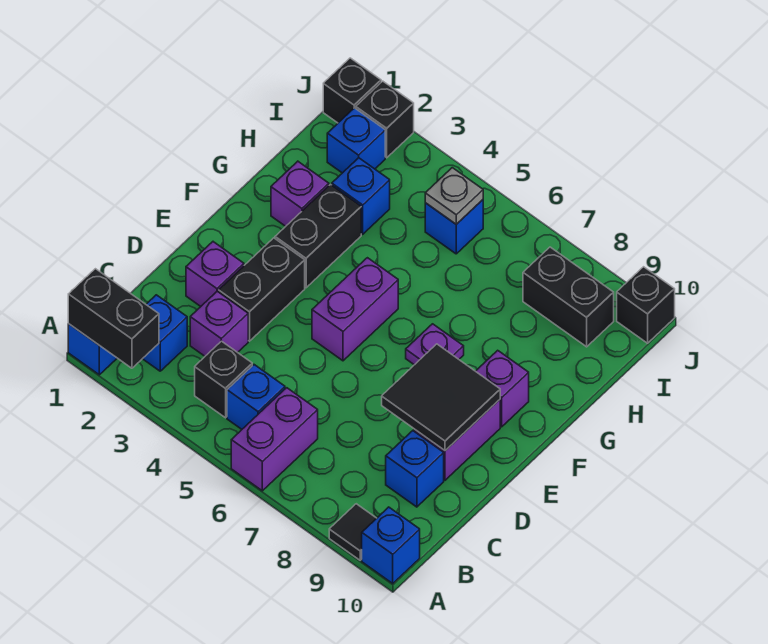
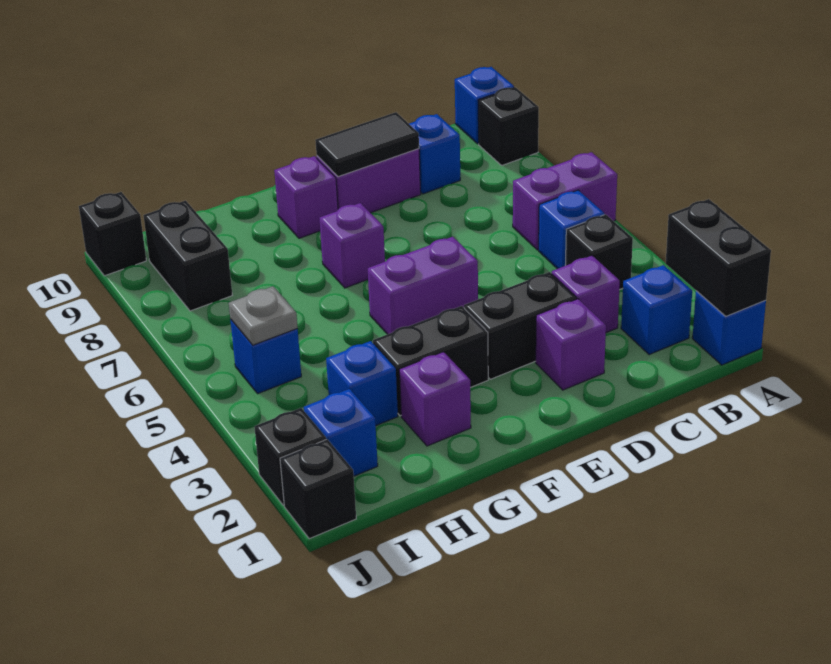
black tile A9 level 1 -> black brick A9 level 1
black tile D8:E9 level 2 -> black tile D9:E9 level 2
purple plate F7 level 1 -> purple brick F7 level 1

